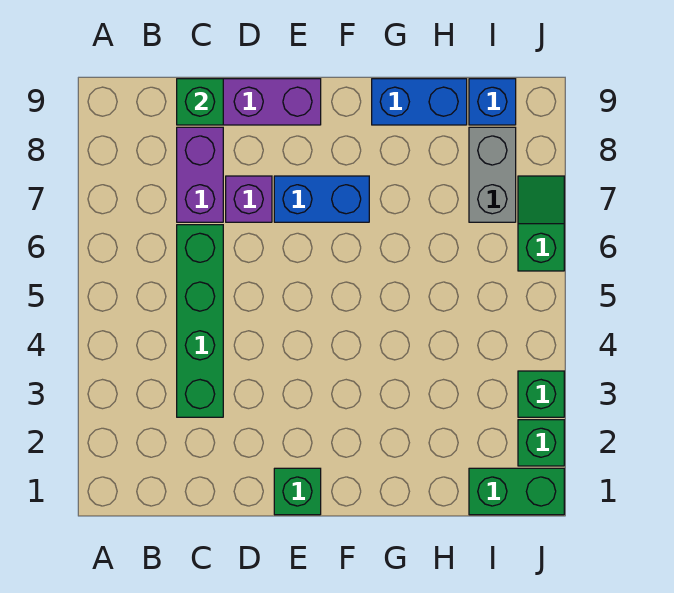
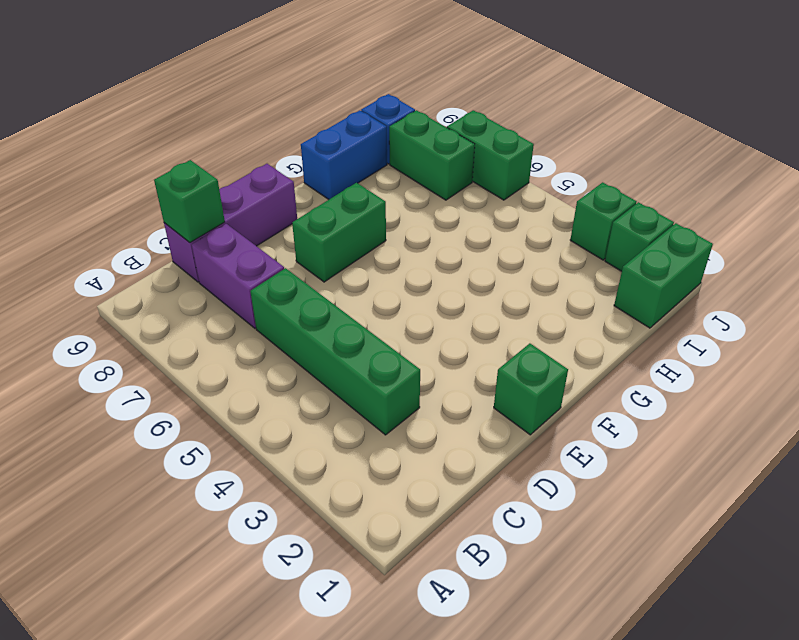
purple brick D7 level 1 -> none
blue brick E7:F7 level 1 -> green brick E7:F7 level 1
grey brick I7:I8 level 1 -> green brick I7:I8 level 1
green slope J6:J7 level 1 top 6 -> green brick J6:J7 level 1

